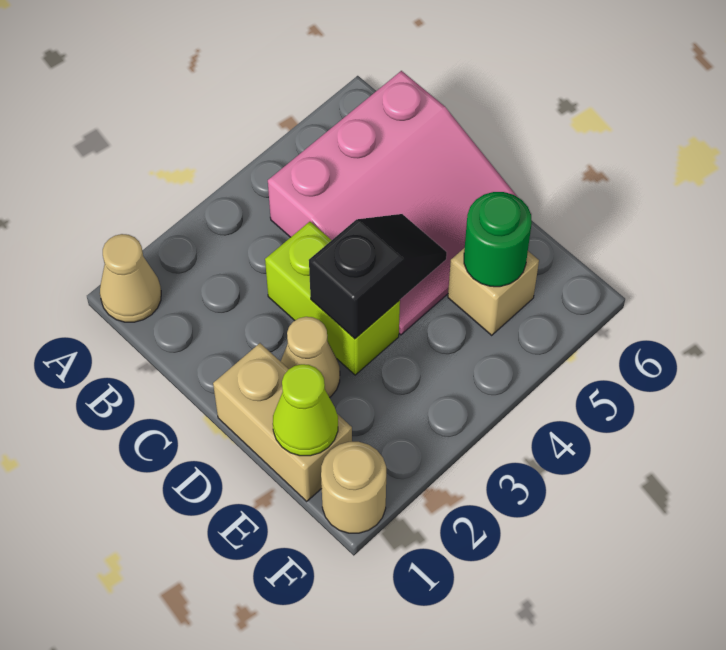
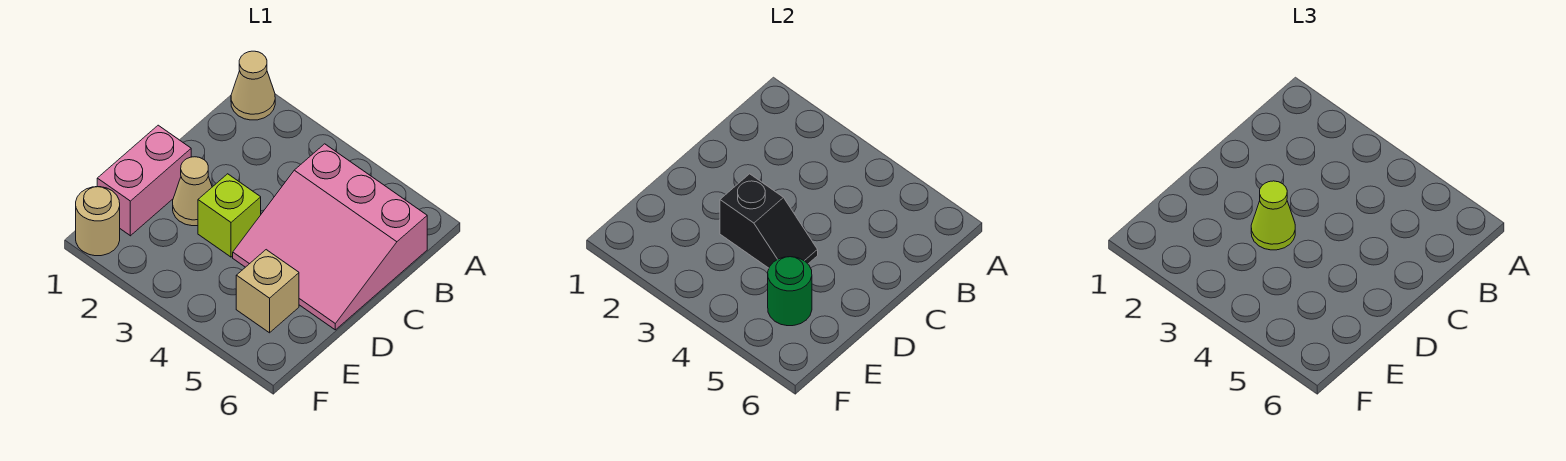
lime brick C3:D3 level 1 -> lime brick D3 level 1
tan brick D1:E1 level 1 -> pink brick D1:E1 level 1
lime cone E1 level 2 -> lime cone D3 level 3

